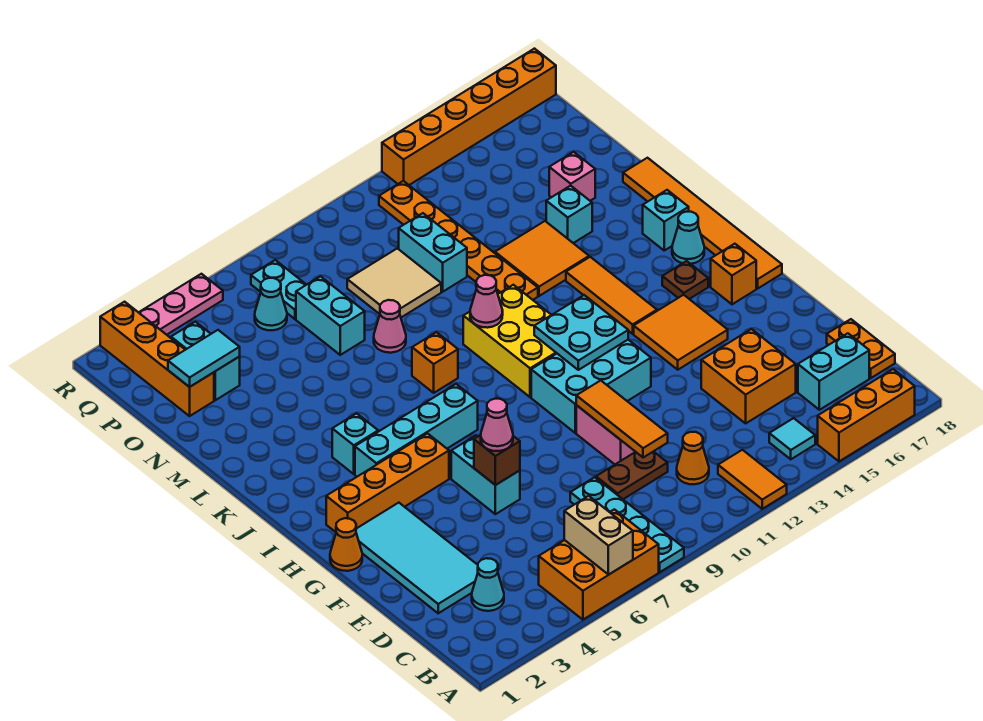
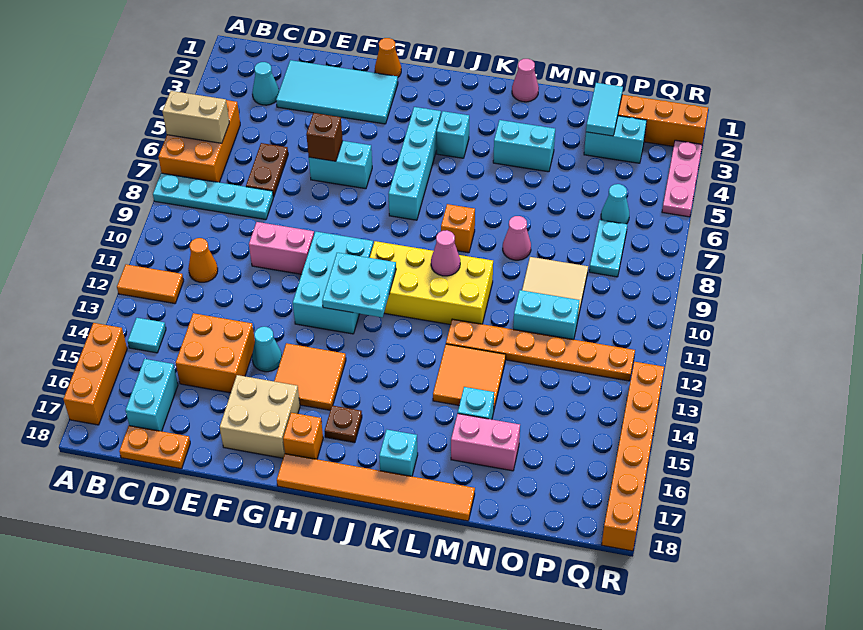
brown plate D9:D10 level 1 -> brown plate D6:D7 level 1
orange tile D10:F10 level 2 -> none
pink cone F6 level 3 -> pink cone L1 level 1
none -> tan brick F16:G17 level 1
orange brick H2:H5 level 1 -> none
yellow brick I10:K11 level 1 -> yellow brick I10:L11 level 1
orange tile I14:K14 level 1 -> none
cyan cone J17 level 1 -> cyan cone F14 level 1
cyan brick N7:O7 level 1 -> cyan brick L4:M4 level 1
pink brick N16 level 1 -> pink brick M16:N16 level 1
cyan plate P7:Q7 level 1 -> cyan plate P7:P8 level 1

